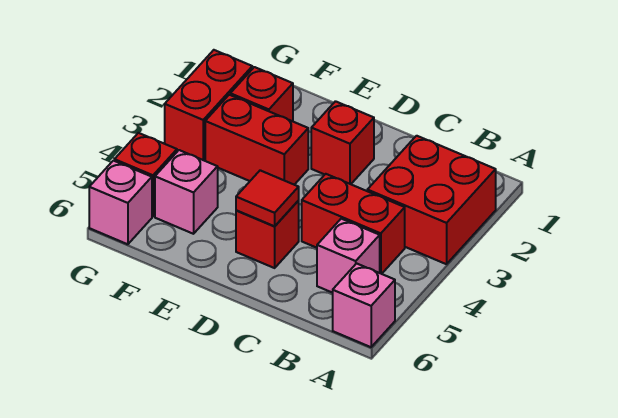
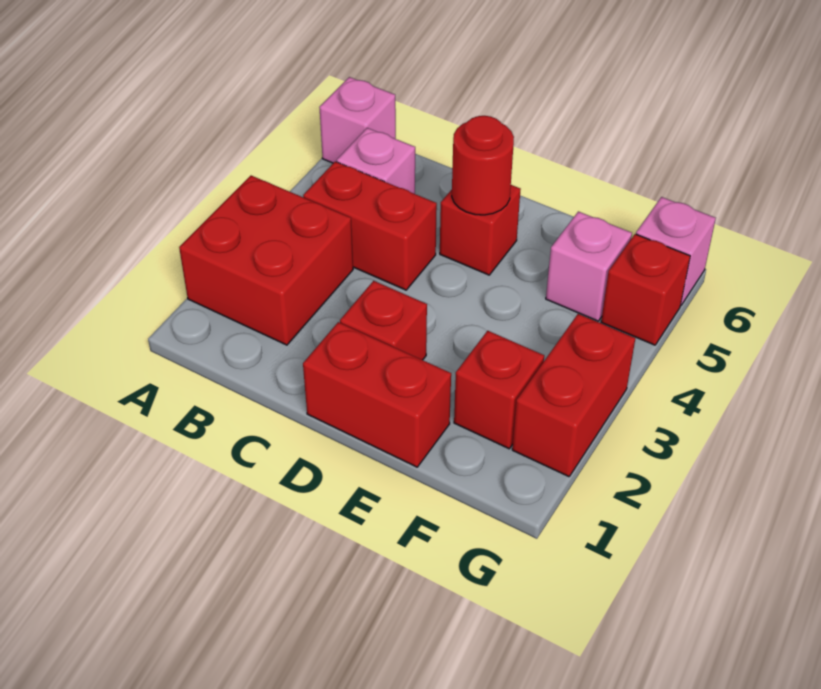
red tile D5 level 2 -> red round brick D5 level 2
red brick E3:F3 level 1 -> red brick D1:E1 level 1

